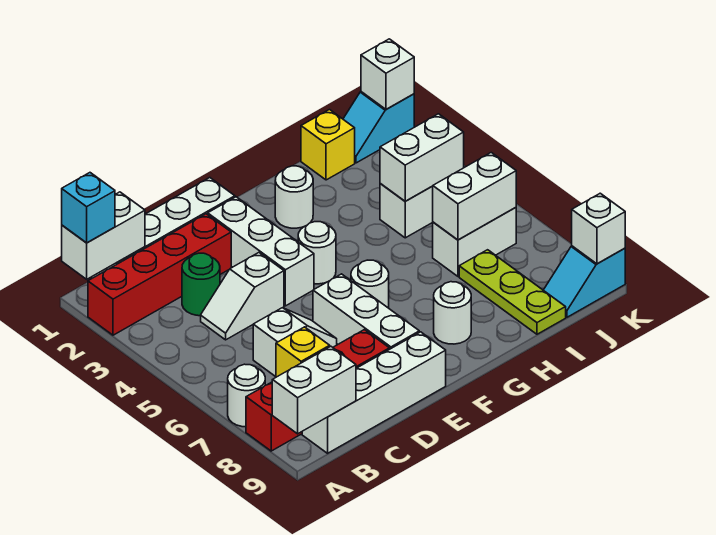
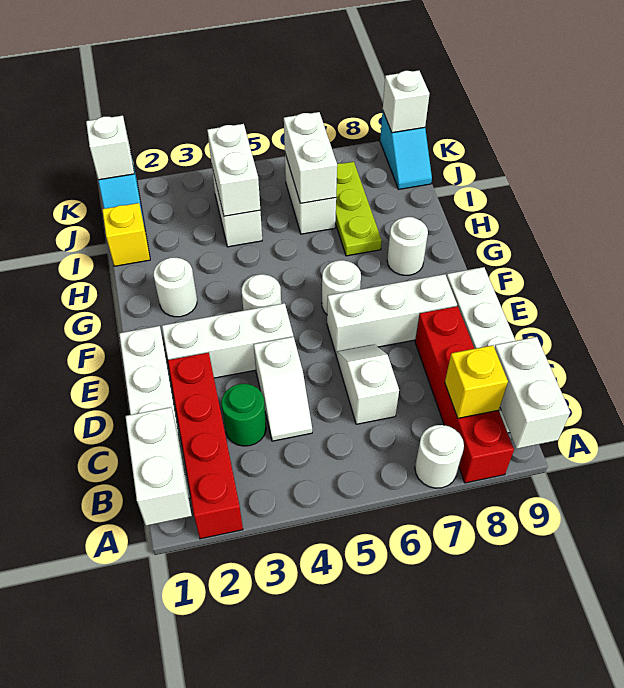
cyan brick A1 level 3 -> none
lime plate I7:I9 level 1 -> lime plate H7:J7 level 1

